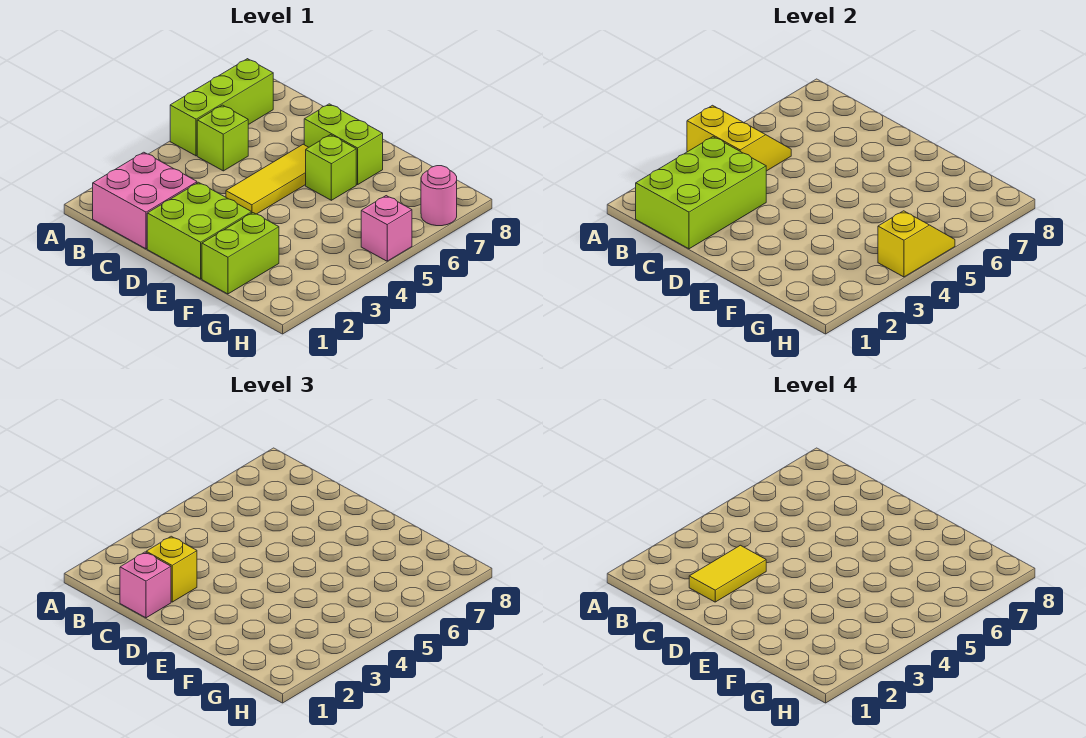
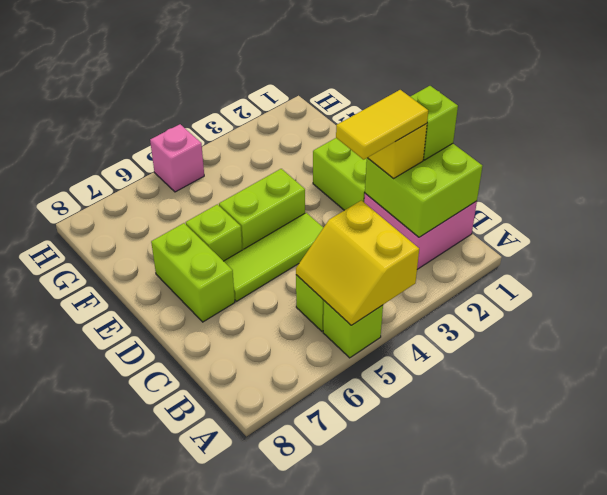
lime brick A5:A7 level 1 -> lime brick A5 level 1
lime brick B1:C3 level 2 -> lime brick B1:C2 level 2
pink brick C1 level 3 -> lime brick C1 level 3
yellow tile D4:D6 level 1 -> lime tile D4:D6 level 1
lime brick F1:F2 level 1 -> lime brick E4:E5 level 1
yellow slope H4:H5 level 2 top 4 -> none
pink round brick H7 level 1 -> none

